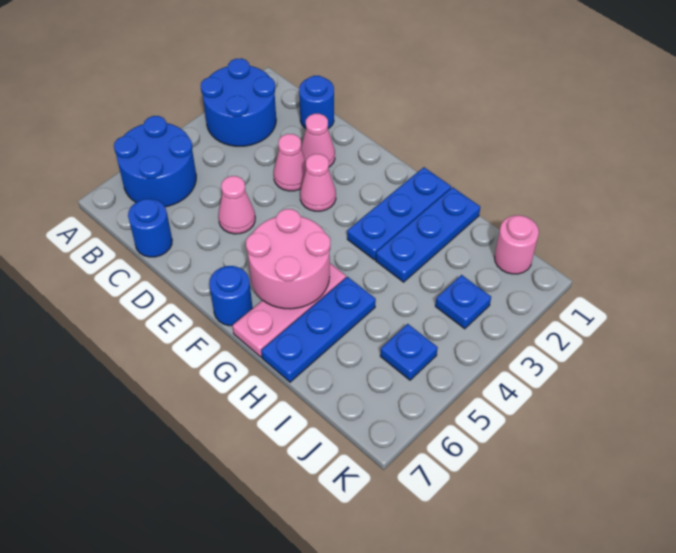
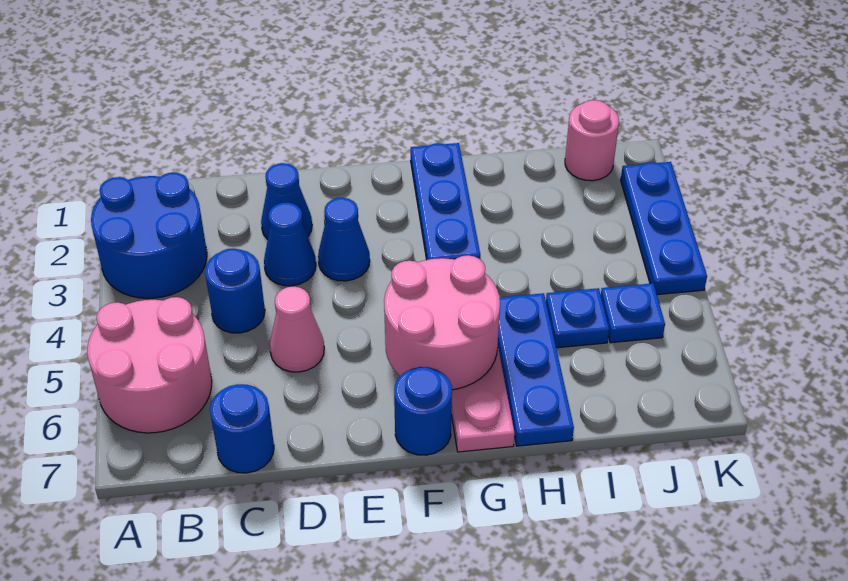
blue round brick A5:B6 level 1 -> pink round brick A5:B6 level 1
blue round brick C1 level 1 -> blue round brick C4 level 1
pink cone D2 level 1 -> blue cone D2 level 1
pink cone D3 level 1 -> blue cone D3 level 1
pink cone E3 level 1 -> blue cone E3 level 1
blue plate H1:H3 level 1 -> blue plate K2:K4 level 1
blue plate J3 level 1 -> blue plate I5 level 1

